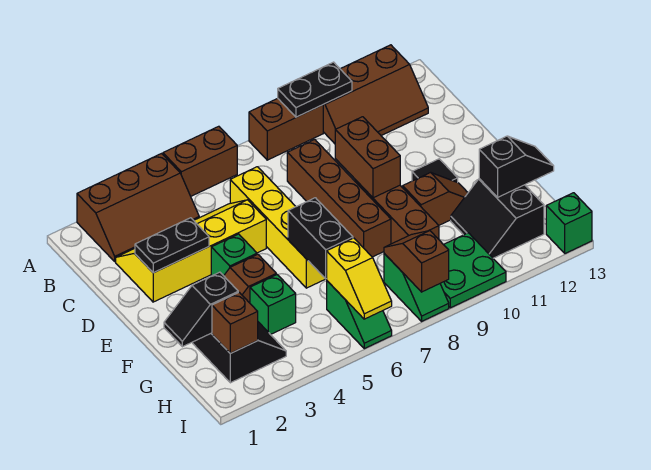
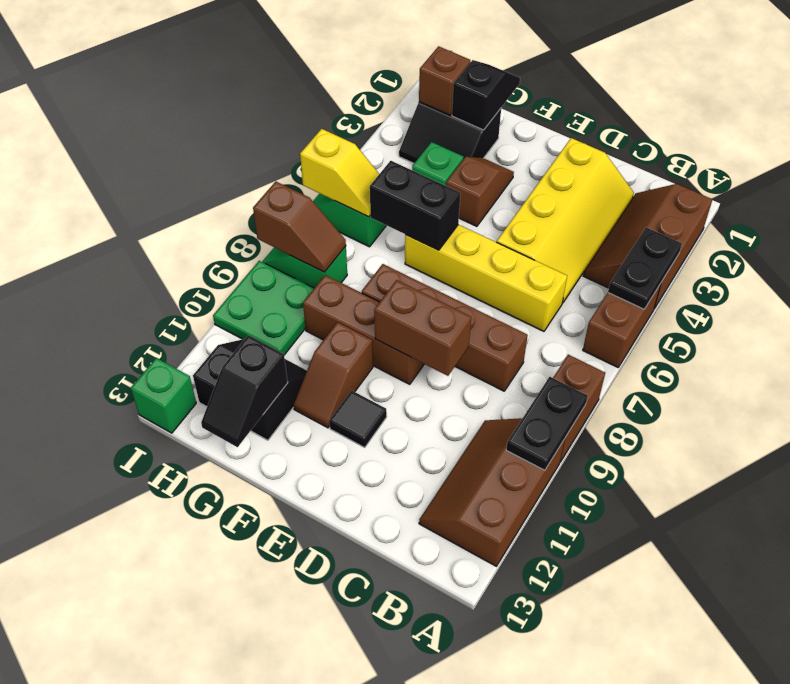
black plate D2:D3 level 2 -> black plate A4:A5 level 2
green brick E4 level 1 -> none
yellow slope H6:I6 level 2 top H -> yellow slope H6:I6 level 2 top I

